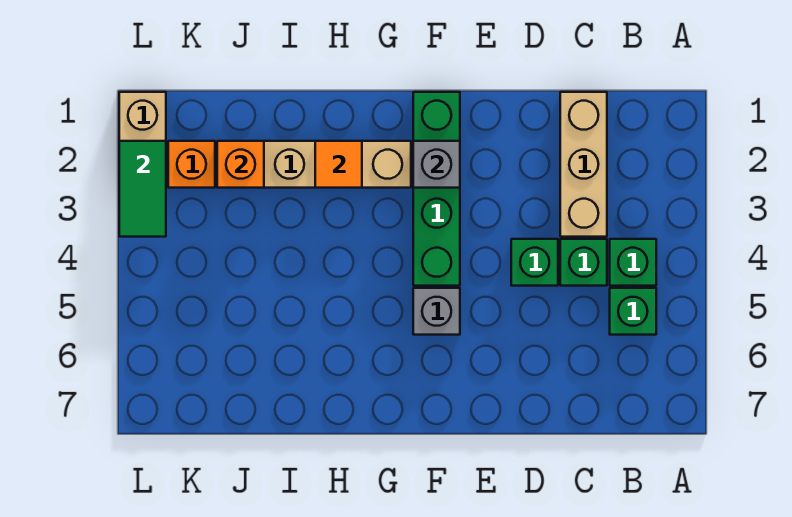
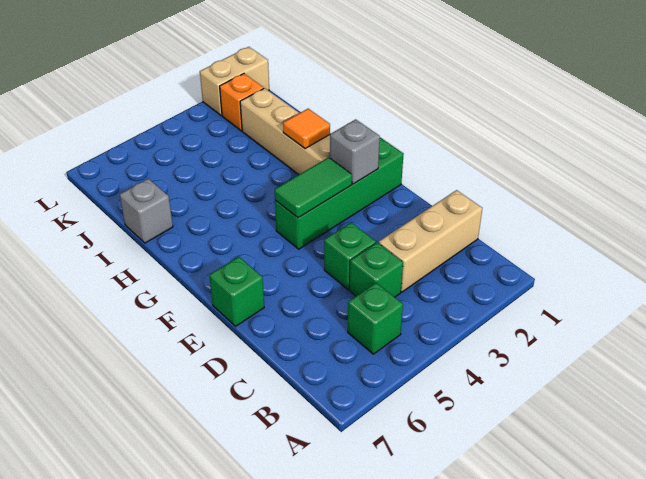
green brick B4 level 1 -> green brick E7 level 1
grey brick F5 level 1 -> grey brick I7 level 1
orange brick J2 level 2 -> none
green tile L2:L3 level 2 -> green tile F3:F4 level 2

